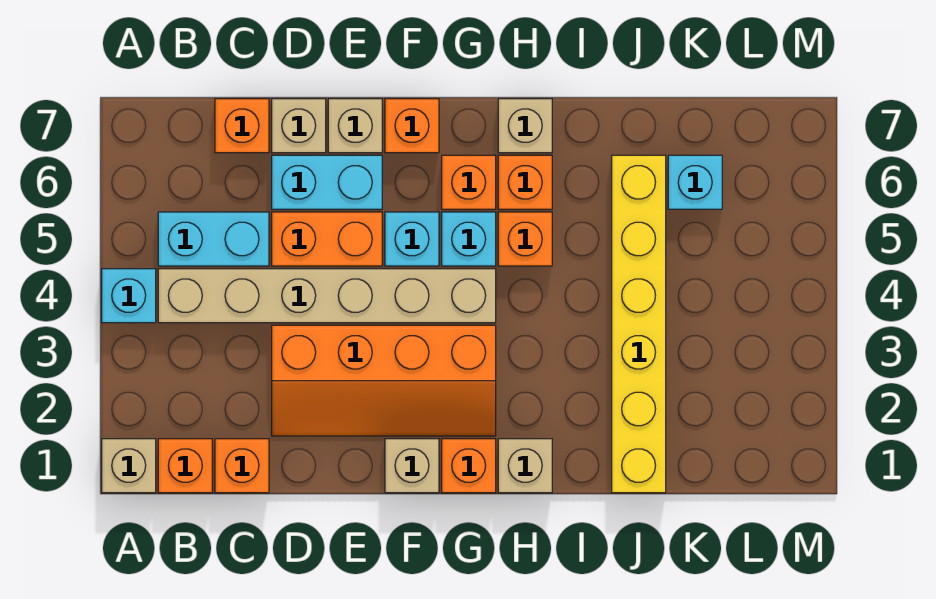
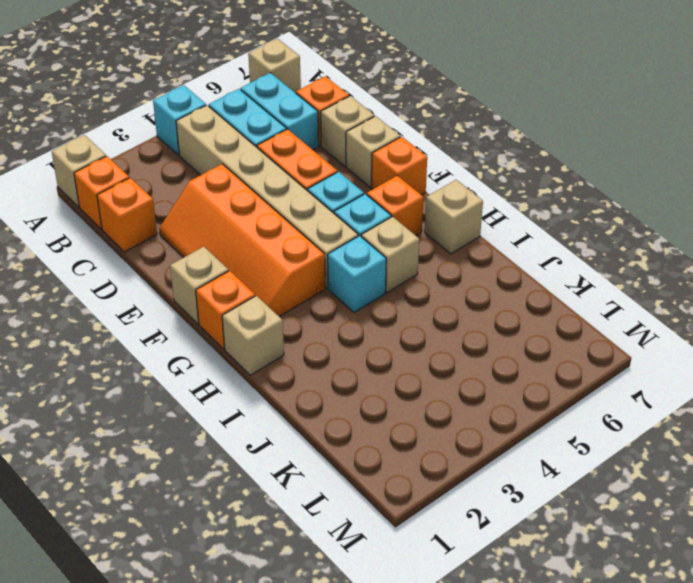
none -> tan brick A7 level 1
cyan brick D6:E6 level 1 -> cyan brick B6:C6 level 1
orange brick H5 level 1 -> tan brick H5 level 1
orange brick H6 level 1 -> none
yellow brick J1:J6 level 1 -> none
cyan brick K6 level 1 -> cyan brick H4 level 1

